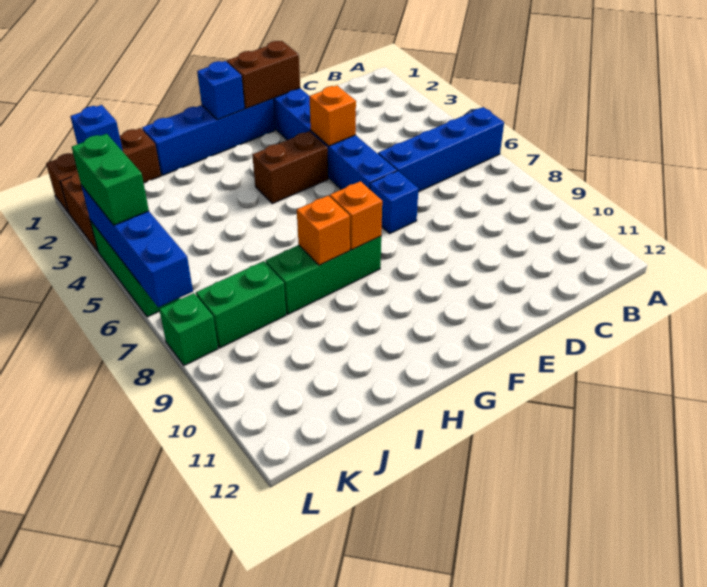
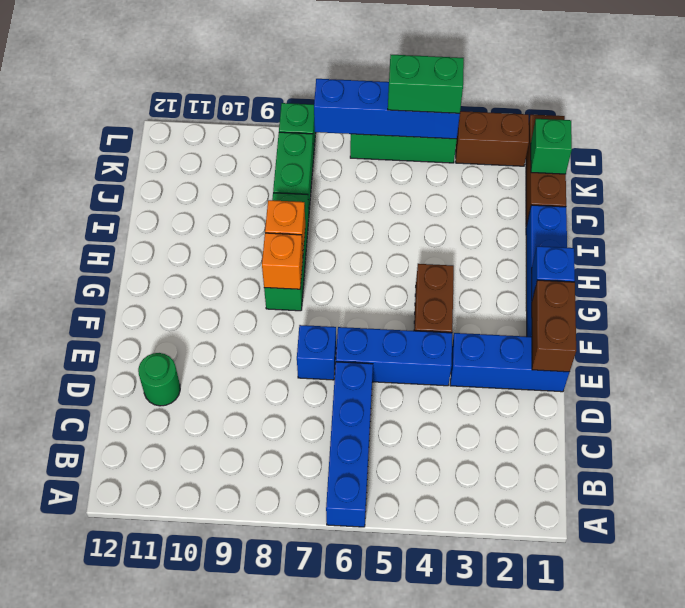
none -> green round brick D11 level 1
orange brick E4 level 2 -> none
blue brick K1 level 2 -> green brick K1 level 2

